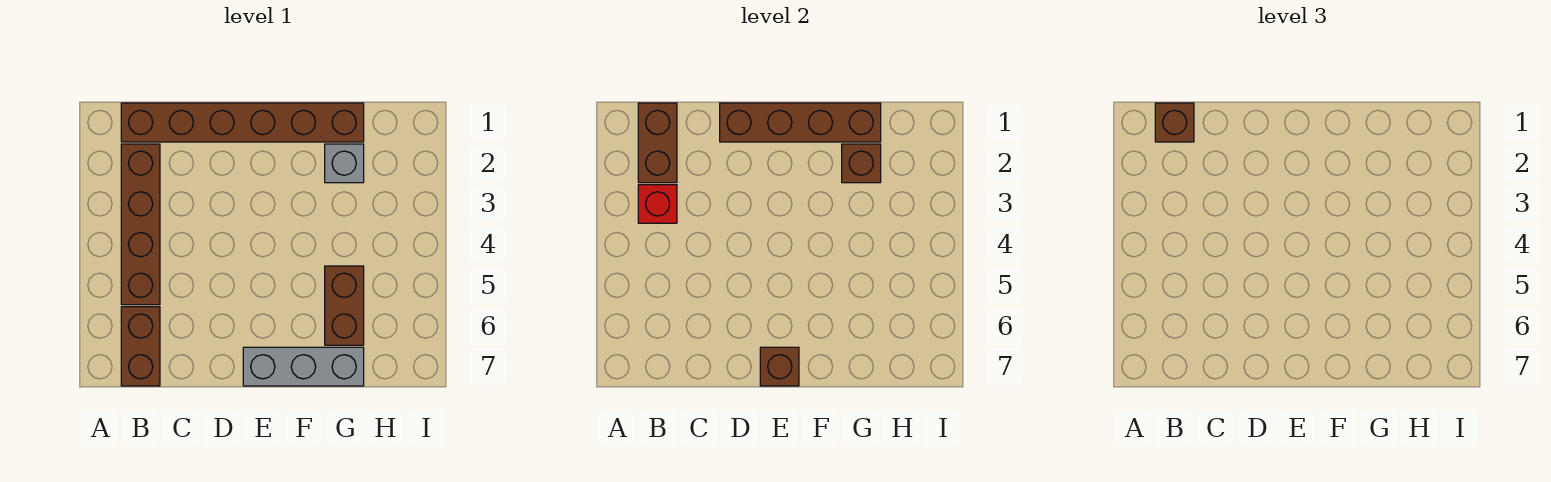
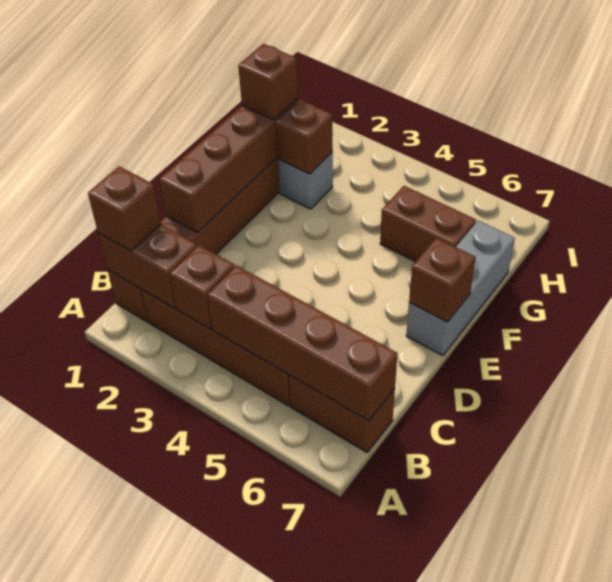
red brick B3 level 2 -> brown brick B3 level 2
none -> brown brick B4:B7 level 2
none -> brown brick G1 level 3

